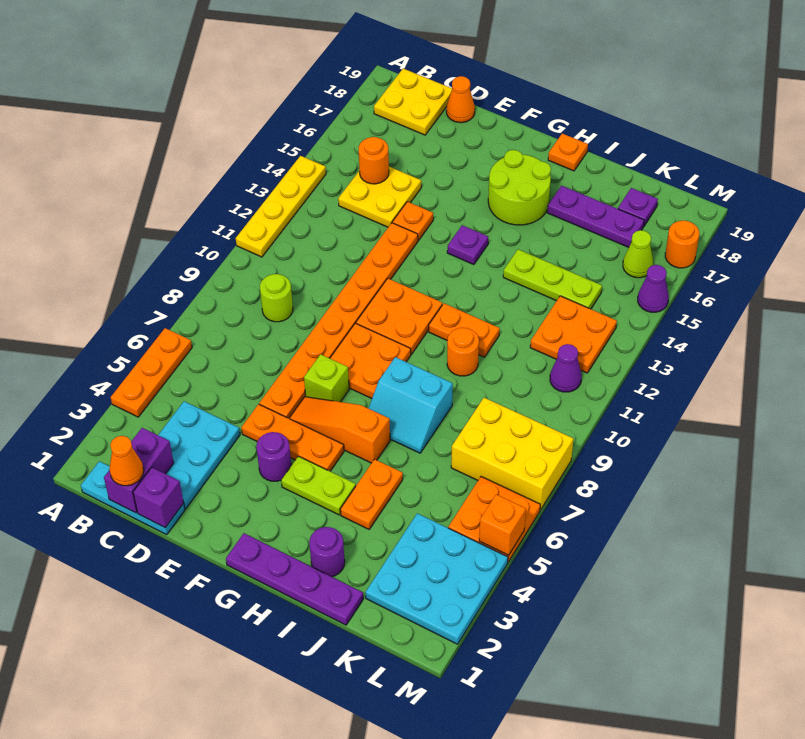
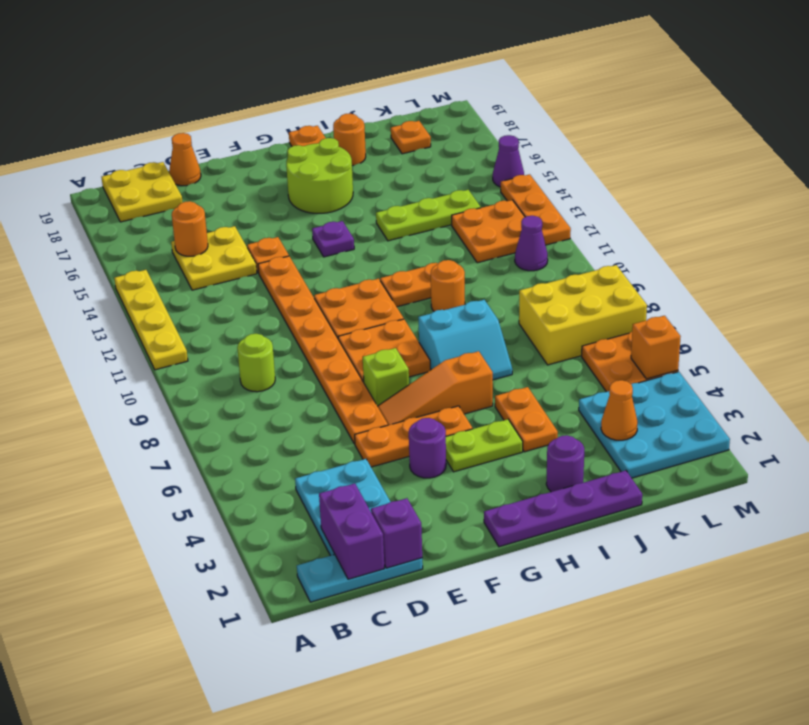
orange plate A4:A6 level 1 -> orange plate M12:M14 level 1
orange cone C1 level 3 -> orange cone K3 level 2
purple plate I17:K17 level 1 -> none
purple plate K18 level 1 -> orange plate K18 level 1
lime cone L16 level 1 -> none
orange round brick M17 level 1 -> orange round brick I18 level 1

